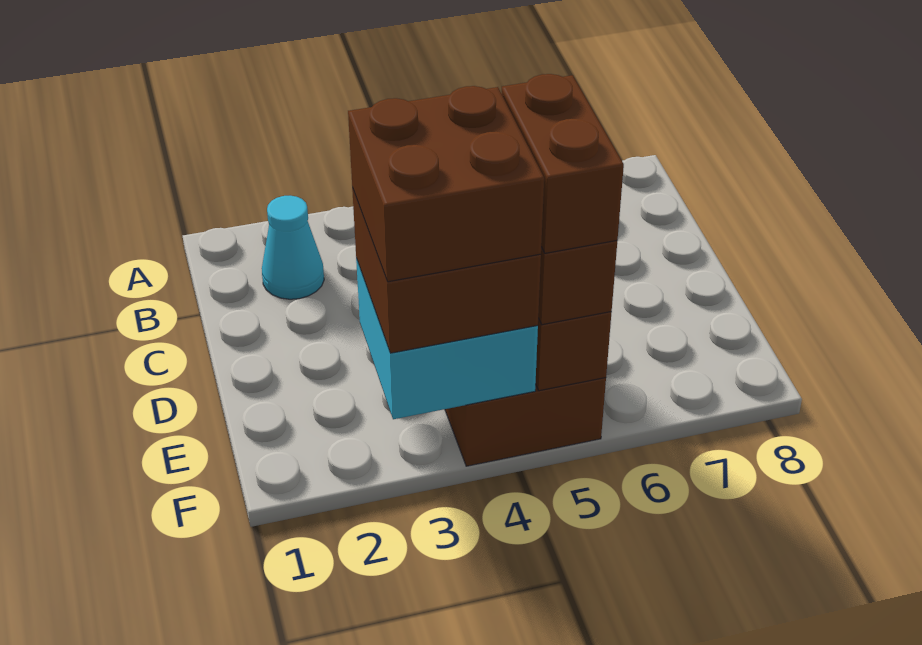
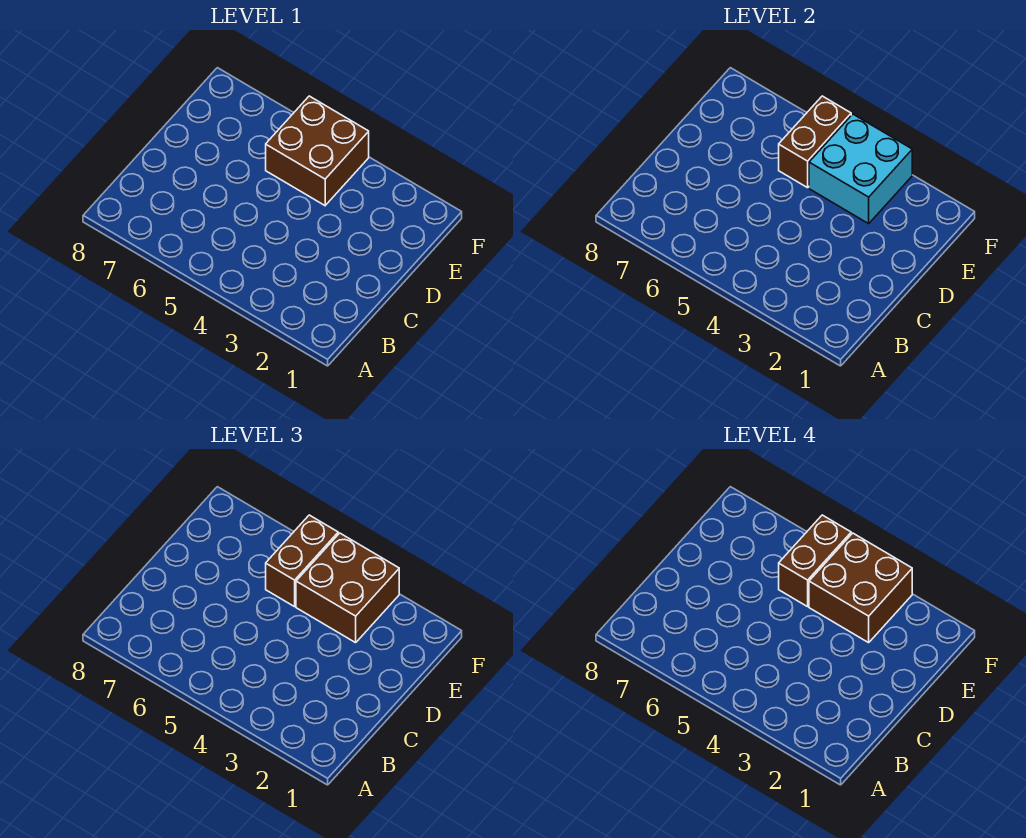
cyan cone B2 level 1 -> none

